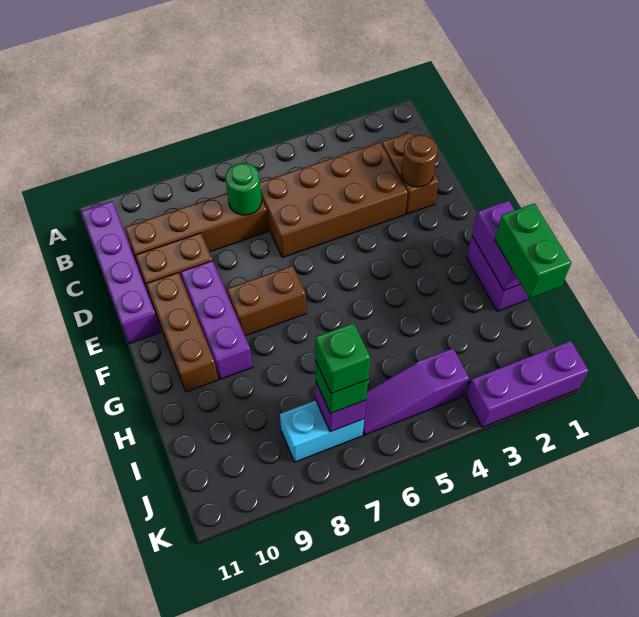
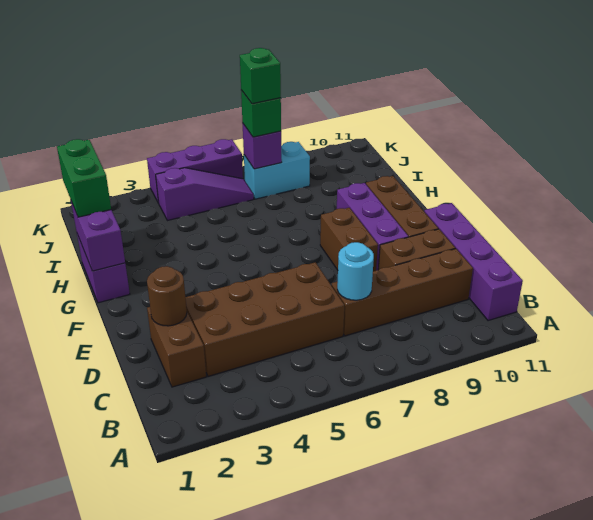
green round brick C7 level 2 -> cyan round brick C7 level 2
brown brick F7:F8 level 1 -> brown brick E8:F8 level 1
purple brick K1:K3 level 1 -> purple brick K4:K6 level 1

